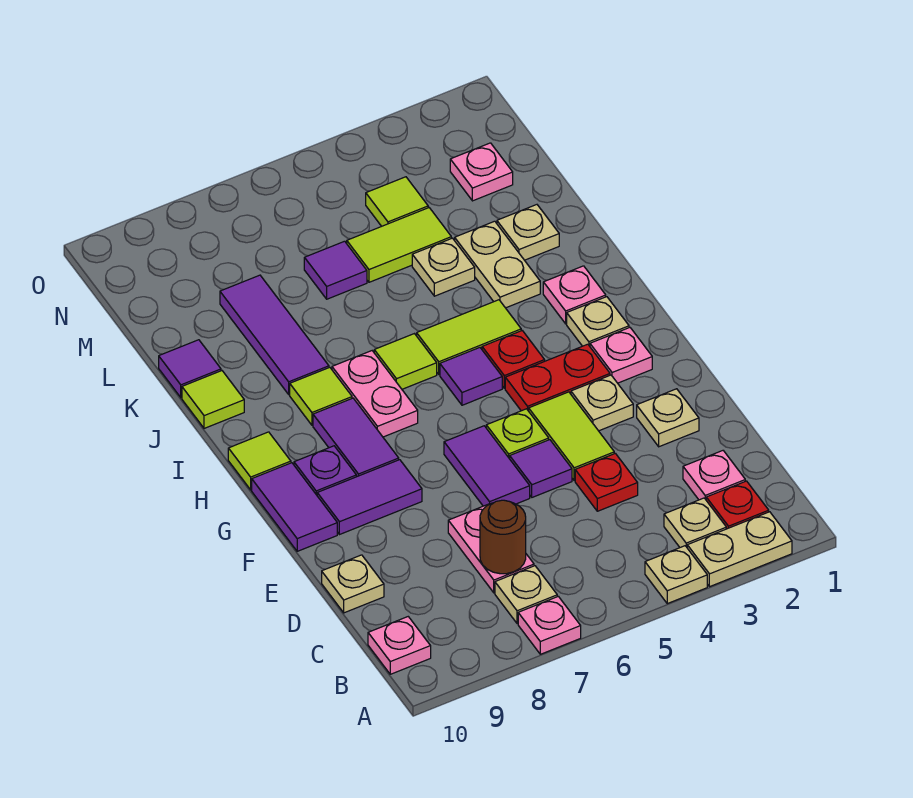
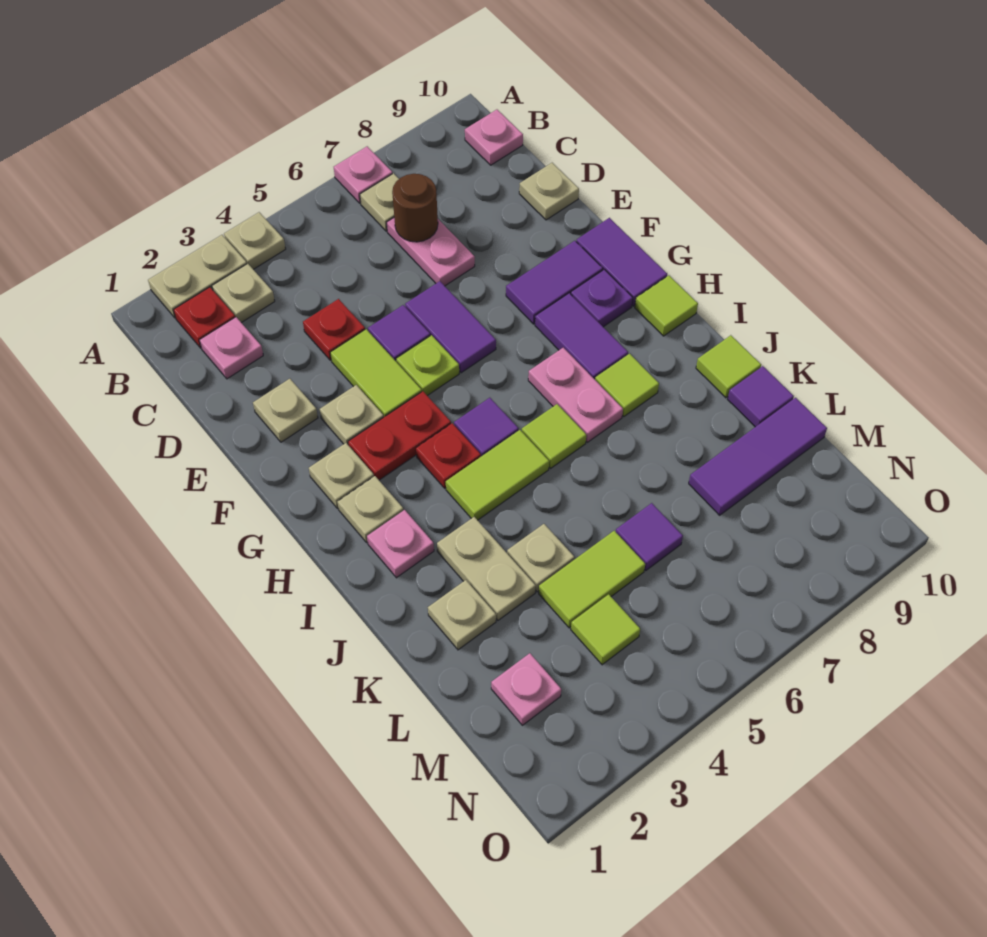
pink plate G2 level 1 -> tan plate G2 level 1
purple tile J8:L8 level 1 -> purple tile L8:L10 level 1

